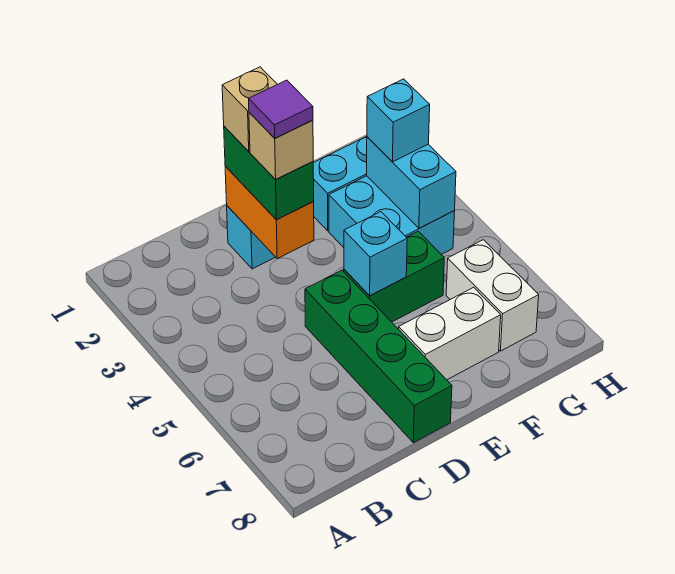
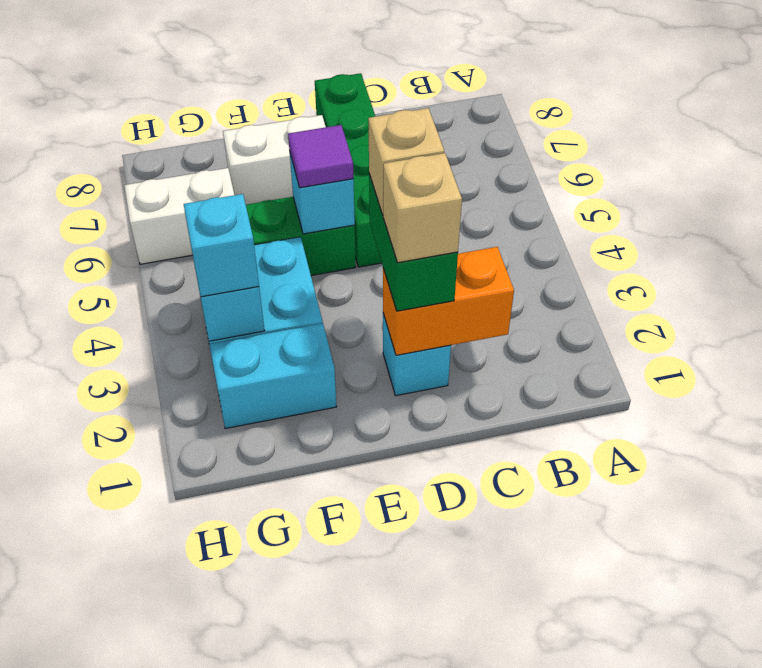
orange brick D2:D3 level 2 -> orange brick C2:D2 level 2
purple tile D3 level 5 -> purple tile E5 level 3
white brick G6:G7 level 1 -> white brick G6:H6 level 1

